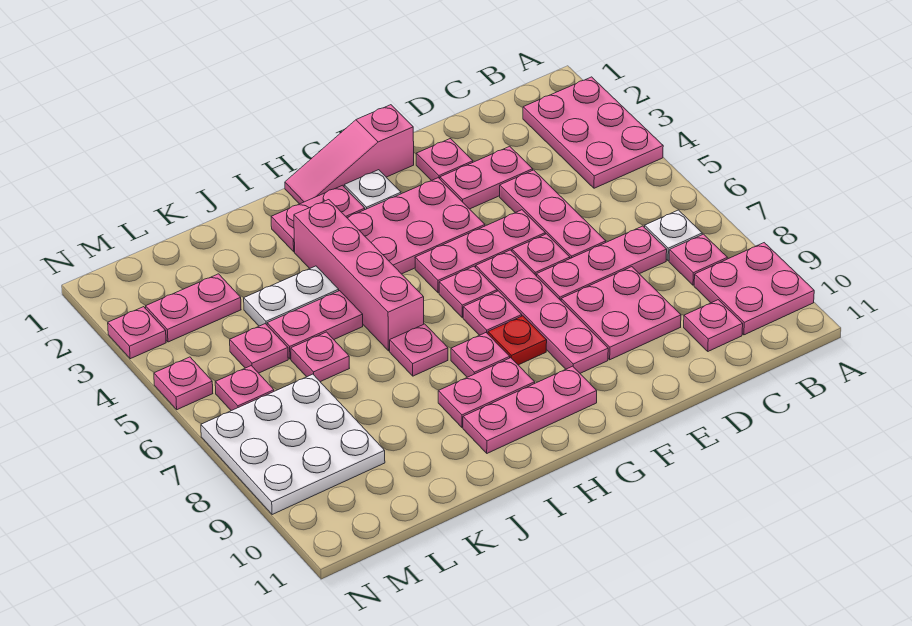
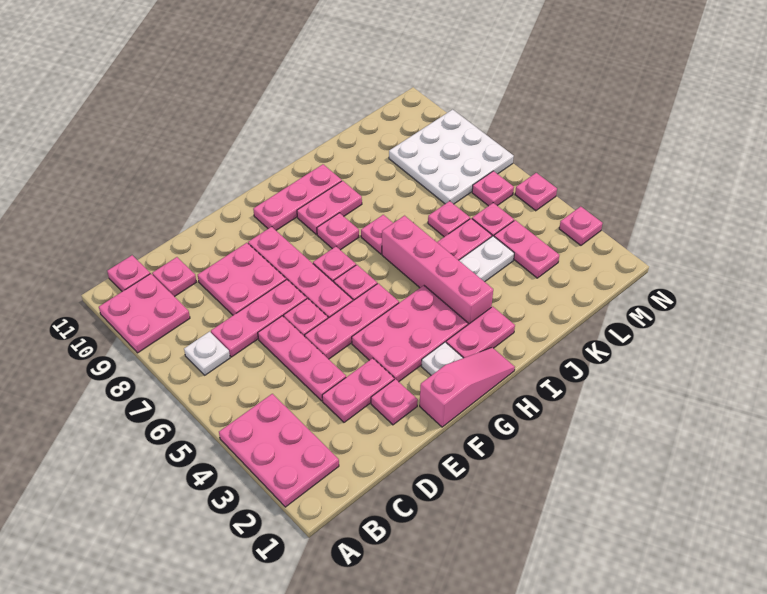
pink plate B8 level 1 -> pink plate B11 level 1
red plate G8 level 1 -> none
pink plate L3:M3 level 1 -> pink plate L3:L4 level 1

